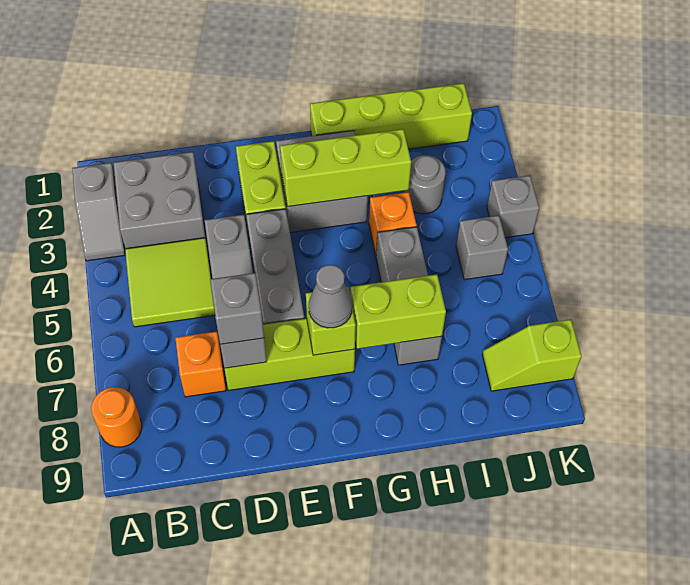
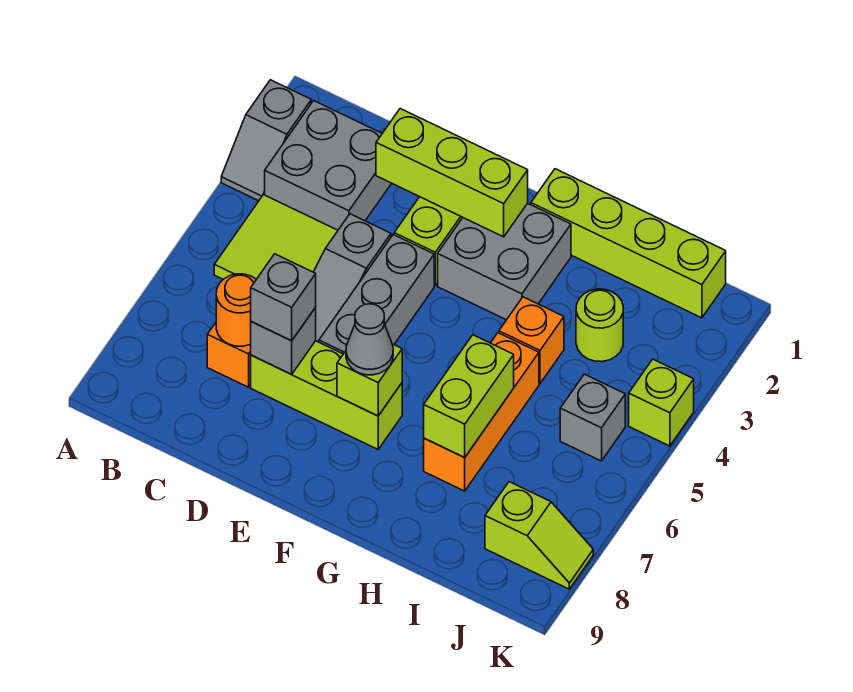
orange round brick A8 level 1 -> orange round brick C7 level 2
lime brick F3:H3 level 2 -> lime brick D2:F2 level 2
lime brick G7:H7 level 2 -> lime brick H6:H7 level 2
grey brick H5:H7 level 1 -> orange brick H5:H7 level 1
grey round brick I3 level 1 -> lime round brick I3 level 1
lime slope J8:K8 level 1 top K -> lime slope J8:K8 level 1 top J
grey brick K4 level 1 -> lime brick K4 level 1

